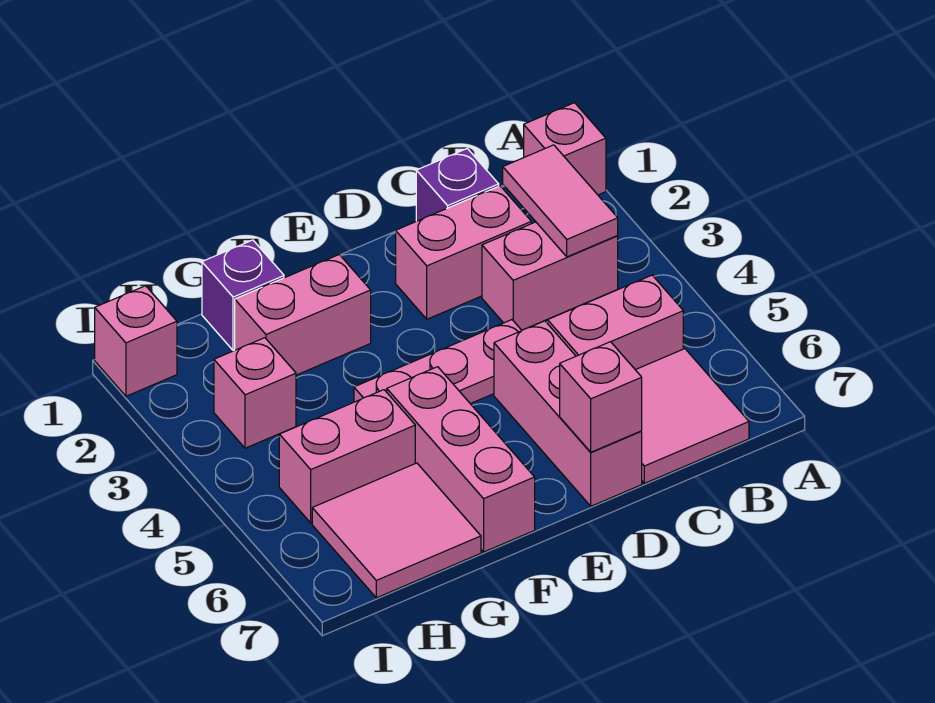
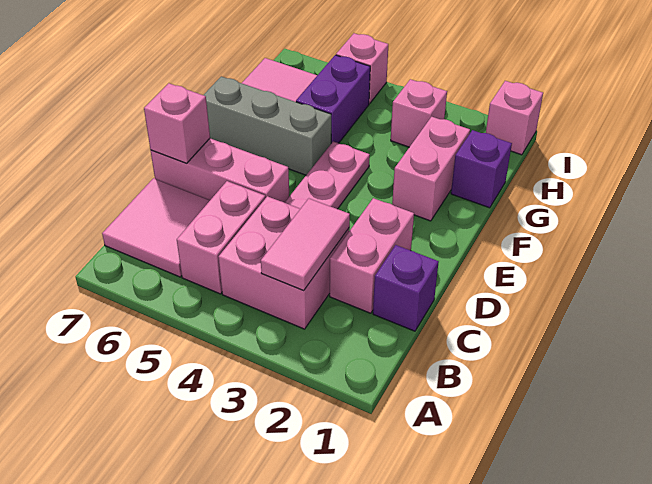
pink brick A1 level 1 -> pink brick I5 level 1
pink tile B2:B3 level 2 -> pink tile B3:C3 level 2
pink brick B3:C3 level 1 -> pink brick B3:C4 level 1
pink brick F5:F7 level 1 -> grey brick F5:F7 level 1
pink brick G5:H5 level 1 -> purple brick G5:H5 level 1

